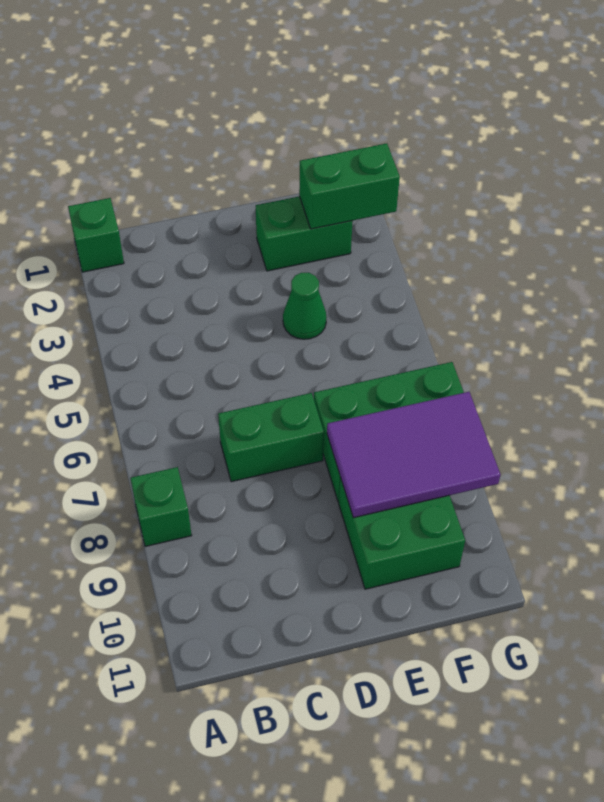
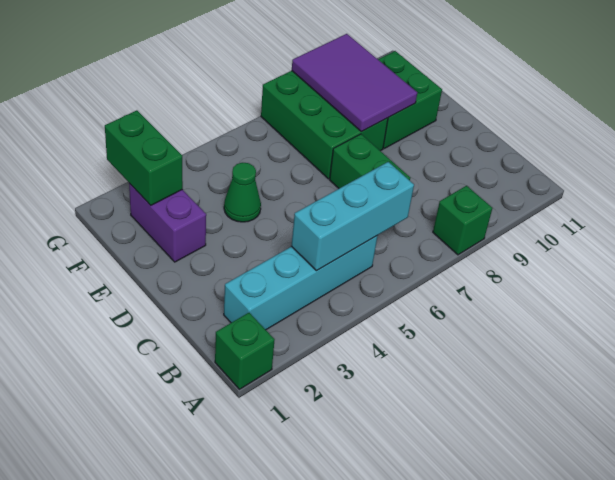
none -> cyan brick B2:B5 level 1
none -> cyan brick B4:B6 level 2
green brick E2:F2 level 1 -> purple brick E2:F2 level 1

